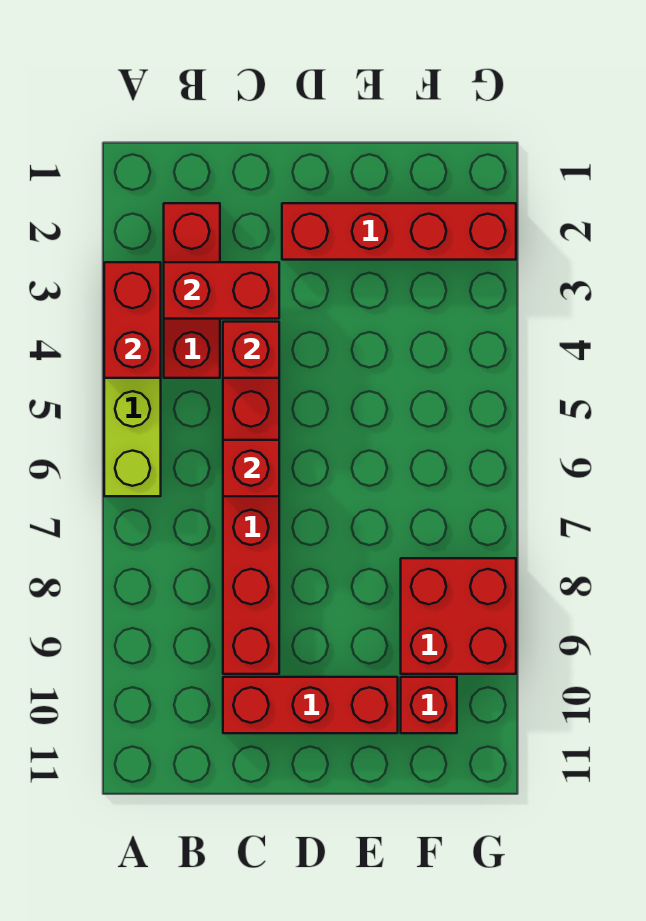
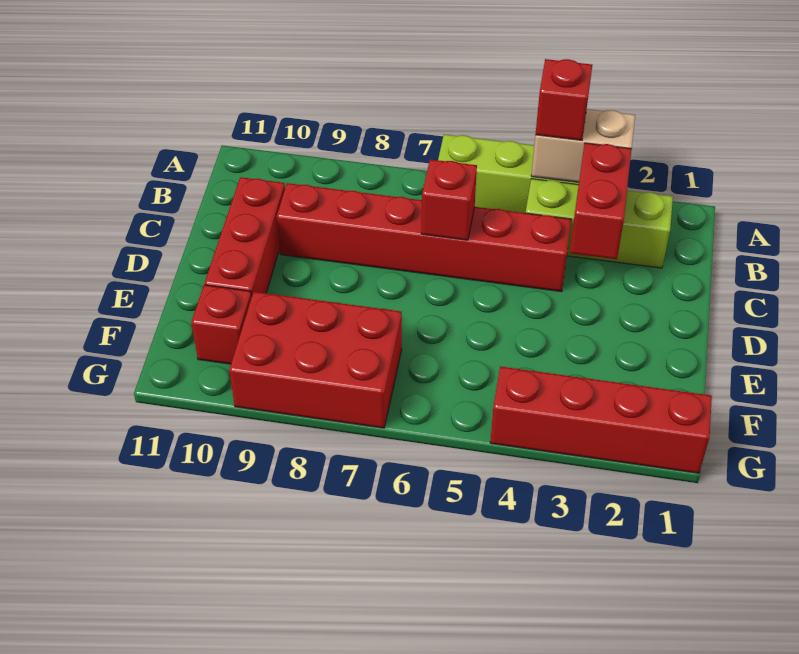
red brick A3:A4 level 2 -> tan brick A3:A4 level 2
red brick B2:B4 level 1 -> lime brick B2:B4 level 1
red brick C4 level 2 -> red brick A4 level 3
red brick D2:G2 level 1 -> red brick G1:G4 level 1
red brick F8:G9 level 1 -> red brick F7:G9 level 1

